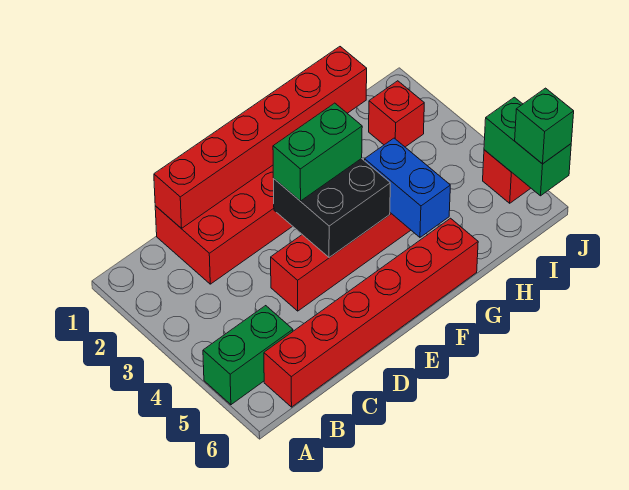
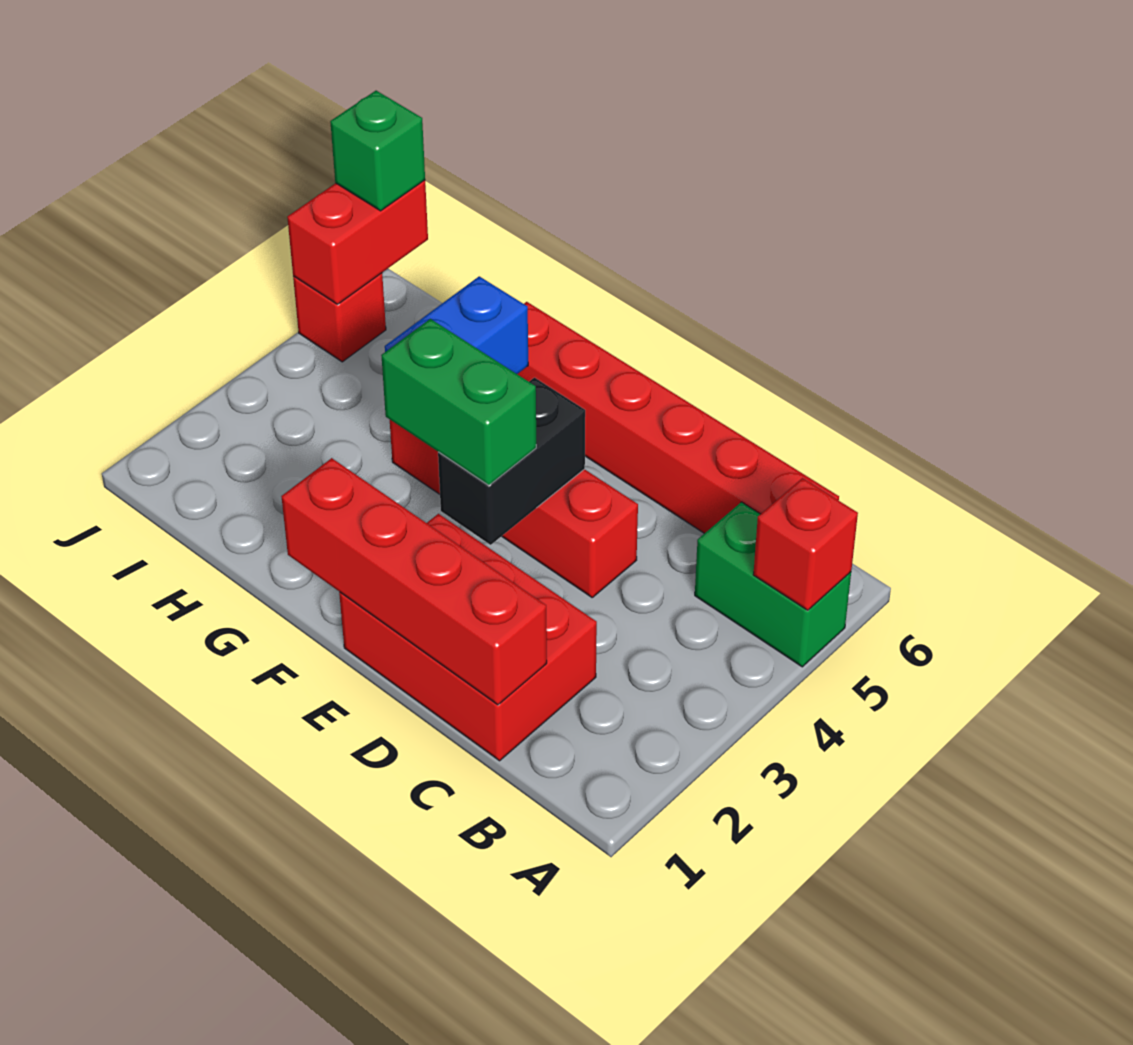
red brick C1:H1 level 2 -> red brick C1:F1 level 2
black brick E3:F4 level 2 -> black brick E3:E4 level 2
red brick I2 level 1 -> red brick A5 level 2
green brick J5:J6 level 2 -> red brick J5:J6 level 2

